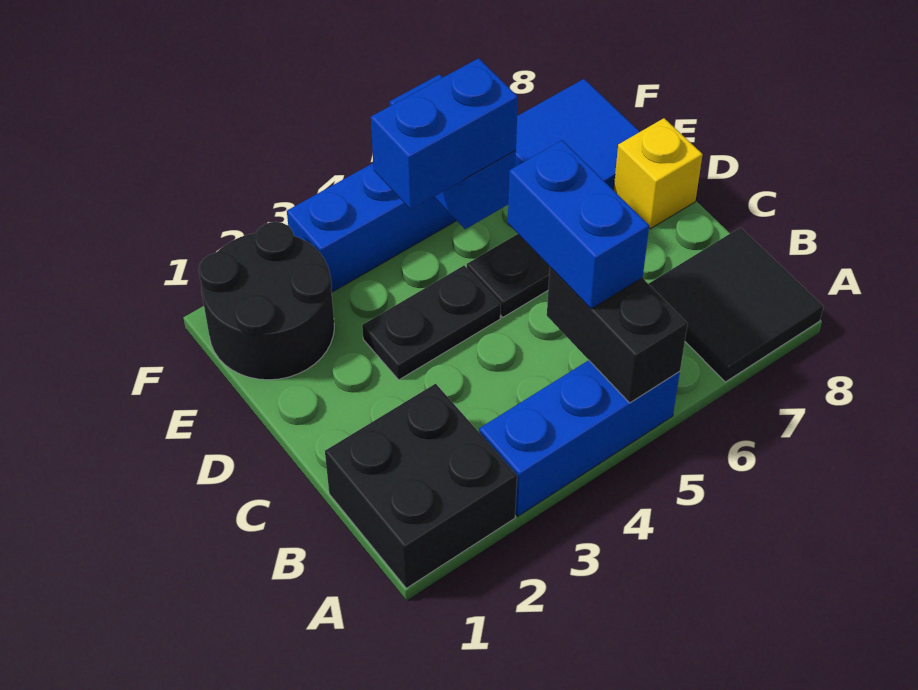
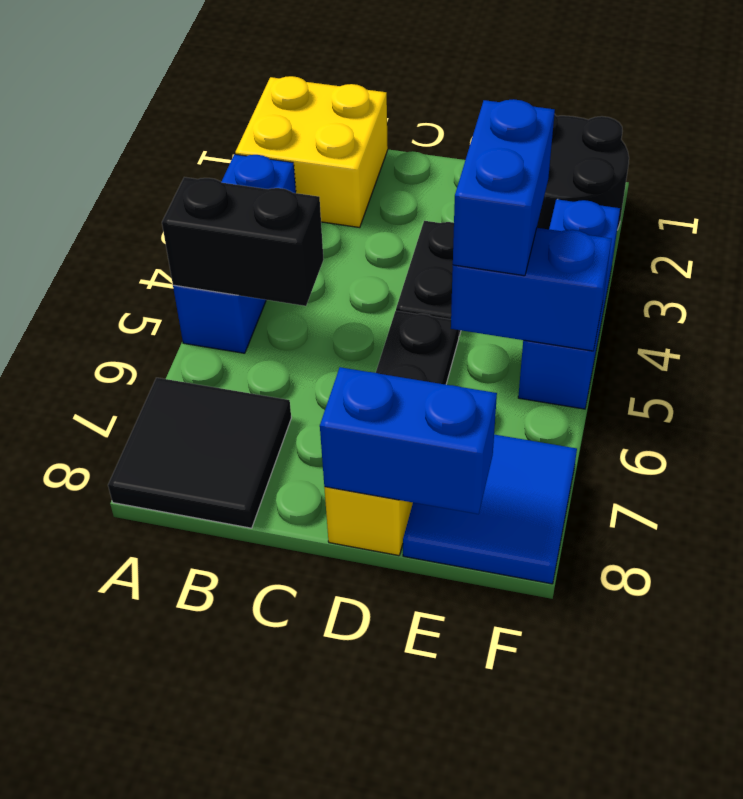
black brick A1:B2 level 1 -> yellow brick A1:B2 level 1
blue brick B5:C5 level 3 -> blue brick D8:E8 level 2

